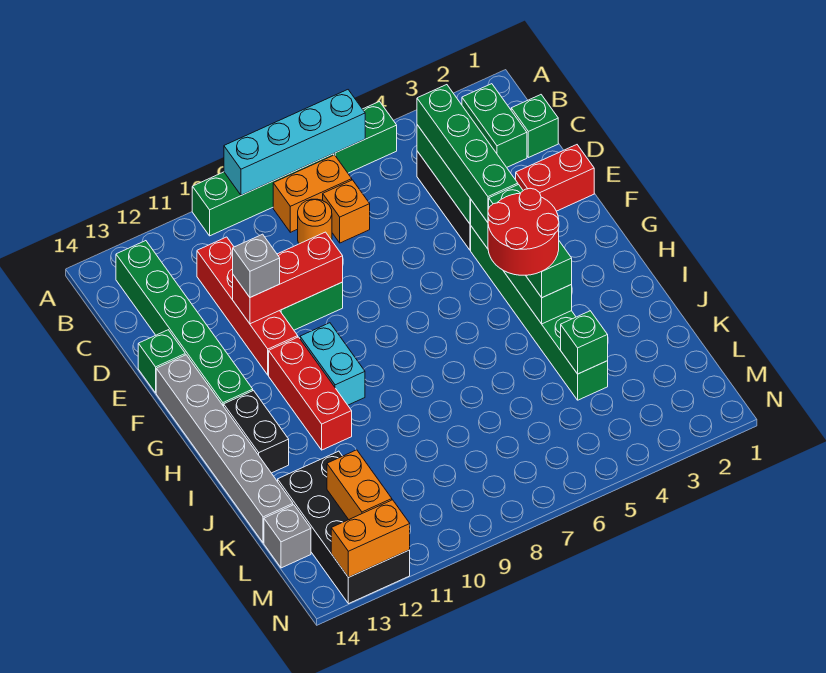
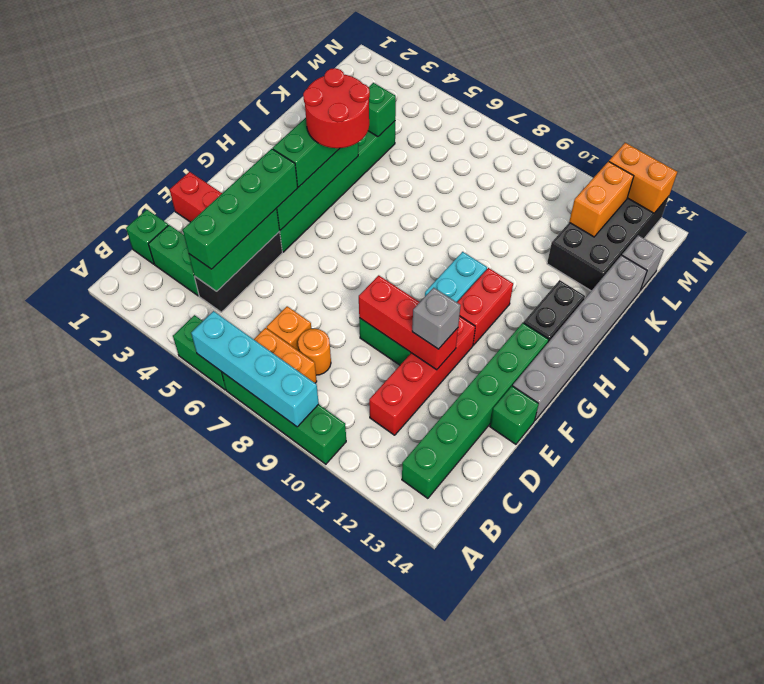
green brick B2:C2 level 1 -> green brick C2:C3 level 1
red brick G11:I11 level 1 -> red brick G11:H11 level 1

